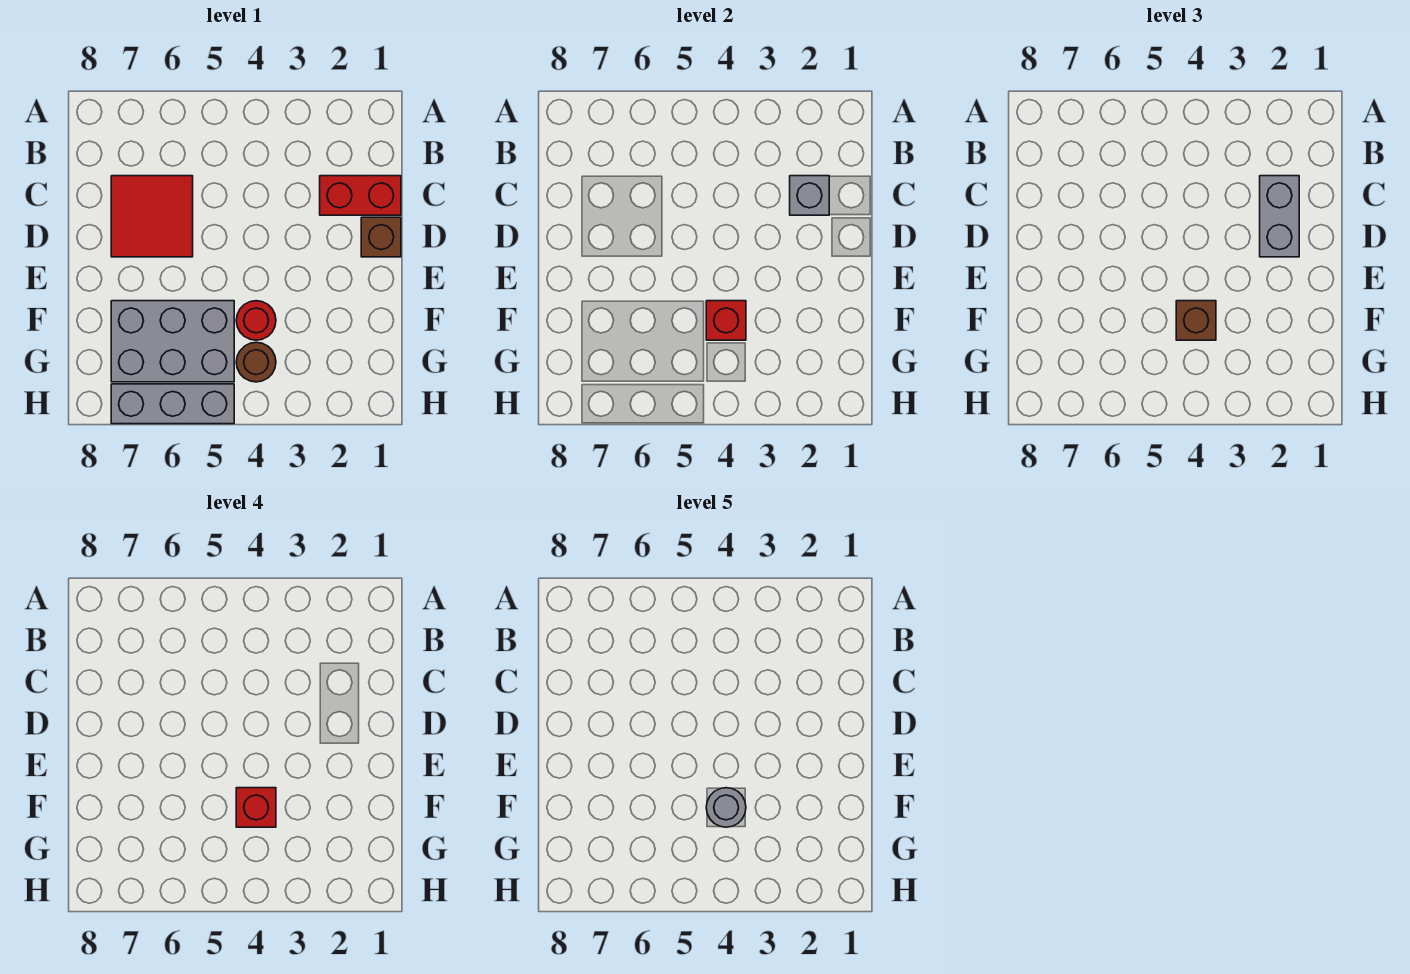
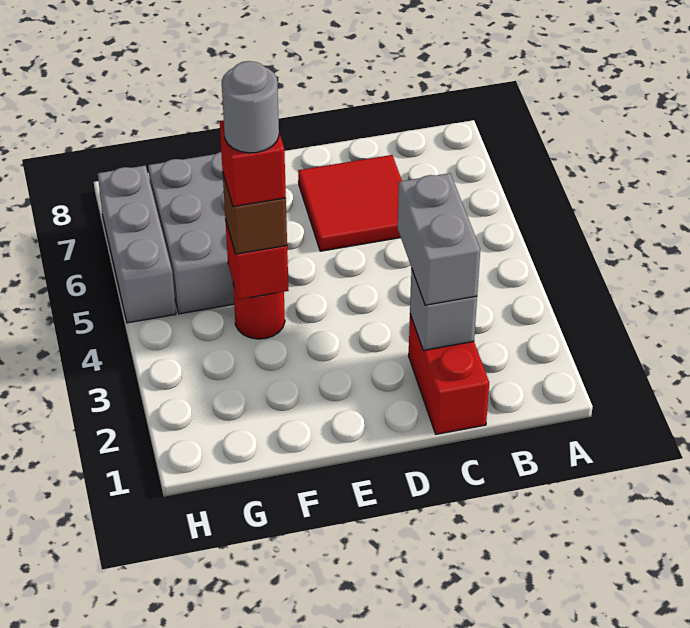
grey brick C2:D2 level 3 -> grey brick C2:C3 level 3
brown brick D1 level 1 -> none
brown round brick G4 level 1 -> none

